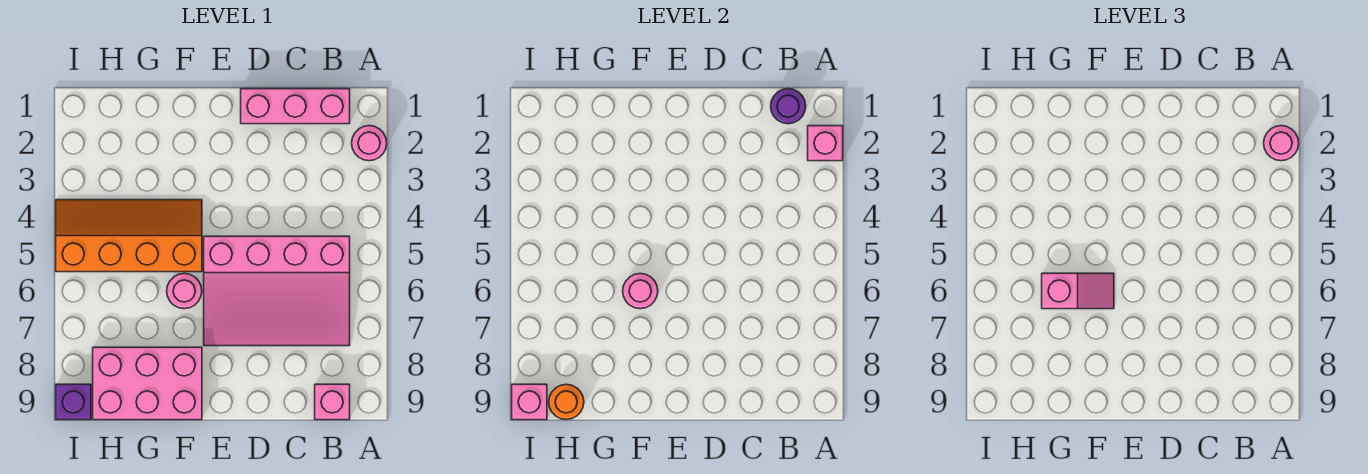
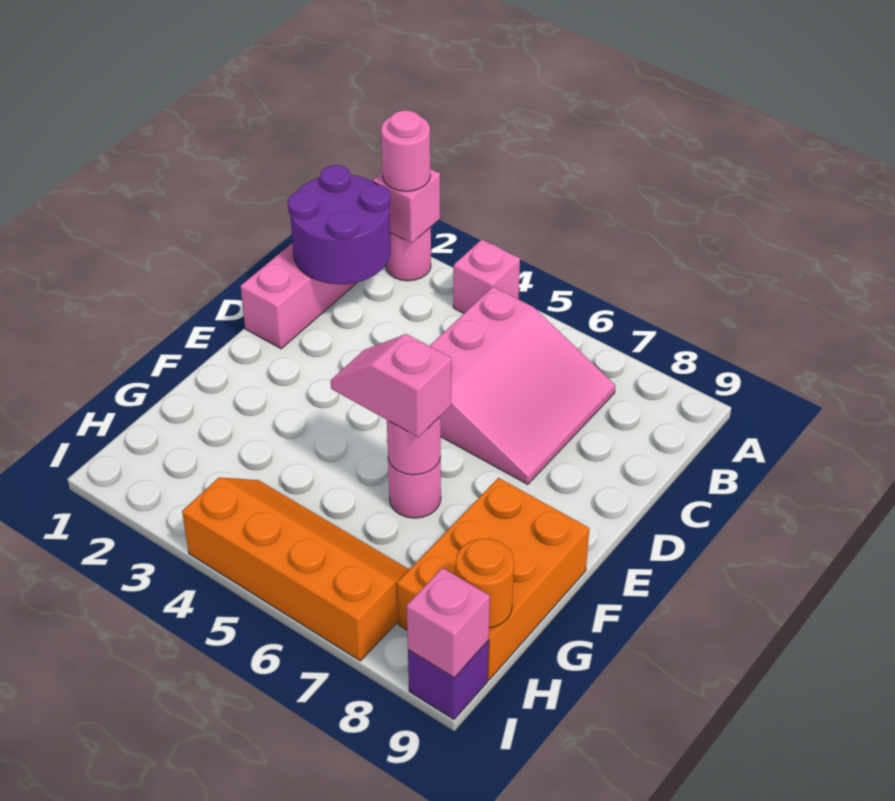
purple round brick B1 level 2 -> purple round brick B1:C2 level 2
pink slope B5:E7 level 1 top 5 -> pink slope B5:D7 level 1 top 5
pink brick B9 level 1 -> pink brick A4 level 1
orange slope F4:I5 level 1 top 5 -> orange slope H4:I7 level 1 top I
pink slope F6:G6 level 3 top G -> pink slope F5:F6 level 3 top 6
pink brick F8:H9 level 1 -> orange brick F8:H9 level 1

